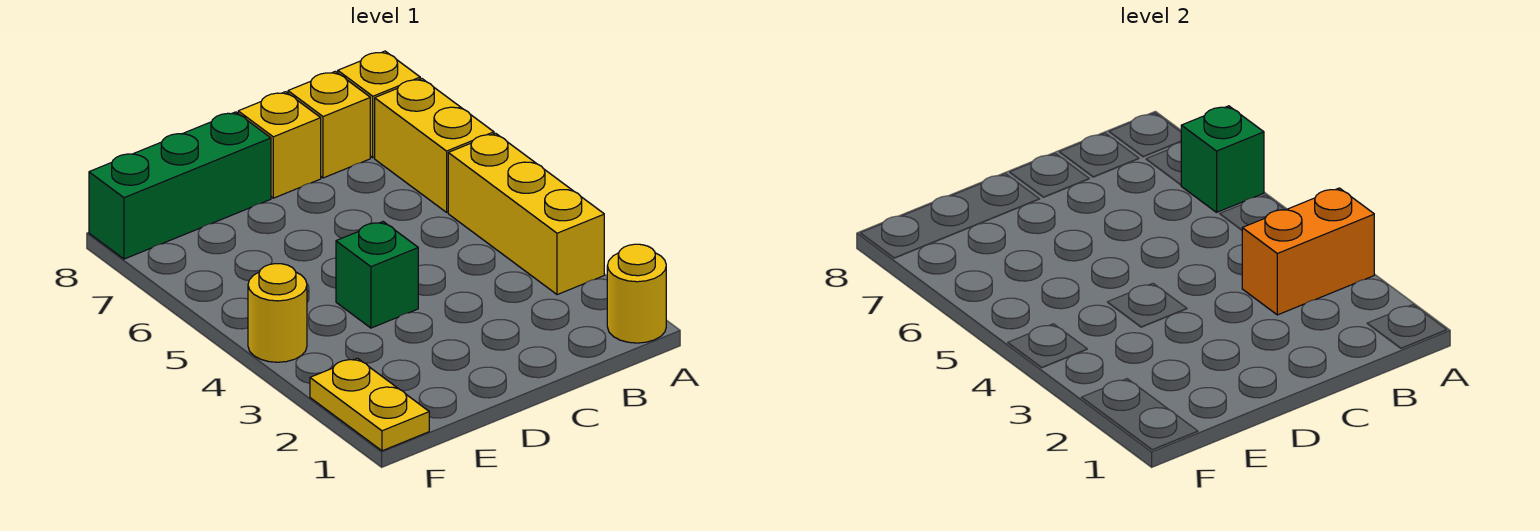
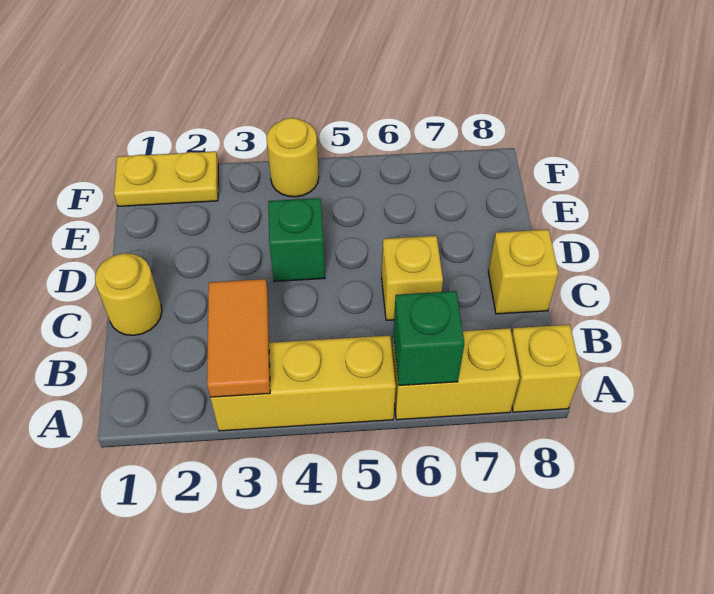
yellow round brick A1 level 1 -> yellow round brick C1 level 1
orange brick A3:B3 level 2 -> orange tile A3:B3 level 2
yellow brick B8 level 1 -> yellow brick C6 level 1
green brick D8:F8 level 1 -> none

